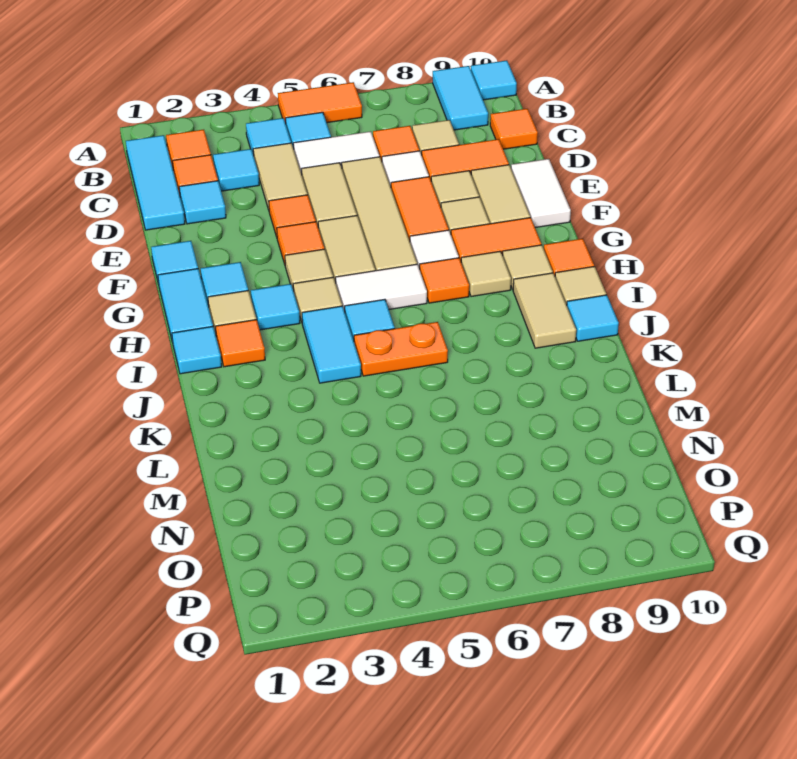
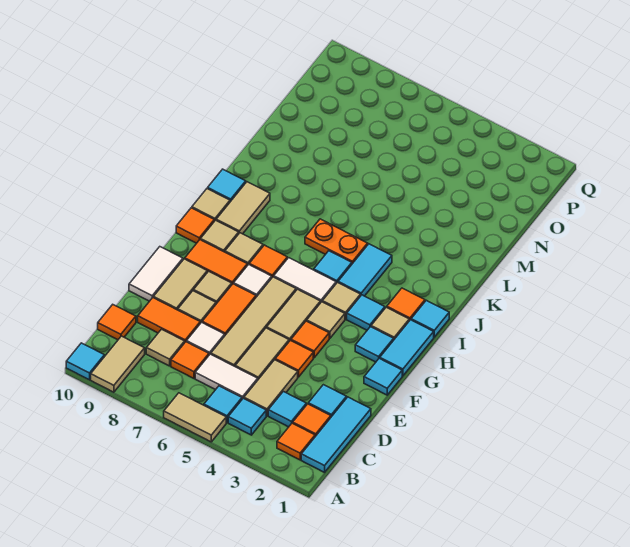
orange tile A5:A6 level 1 -> tan tile A5:A6 level 1
cyan tile A9:B9 level 1 -> tan tile A9:B9 level 1

